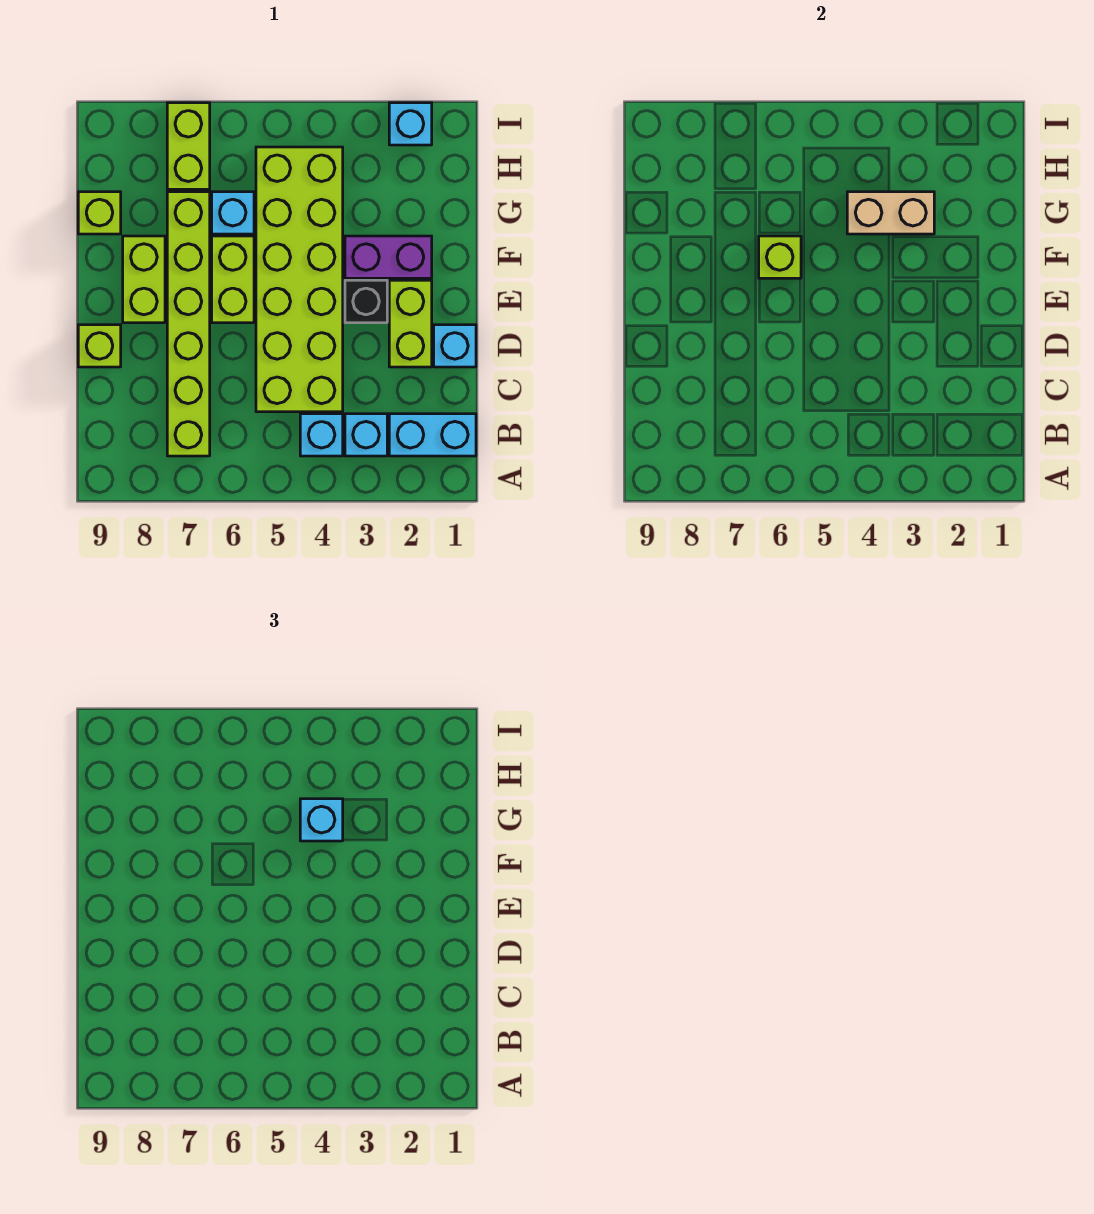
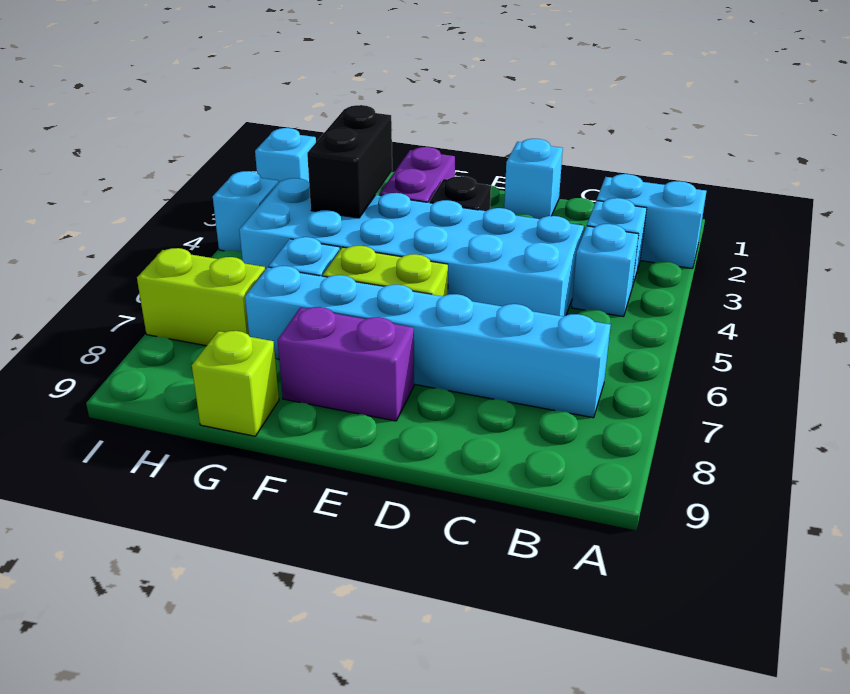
cyan brick B1:B2 level 1 -> cyan brick A2:B2 level 1
lime brick B7:G7 level 1 -> cyan brick B7:G7 level 1
lime brick C4:H5 level 1 -> cyan brick C4:H5 level 1
lime brick D2:E2 level 1 -> none
lime brick D9 level 1 -> none
lime brick E8:F8 level 1 -> purple brick E8:F8 level 1
lime brick F6 level 2 -> none
tan brick G3:G4 level 2 -> black brick G3:G4 level 2
cyan brick G4 level 3 -> cyan brick I4 level 1

